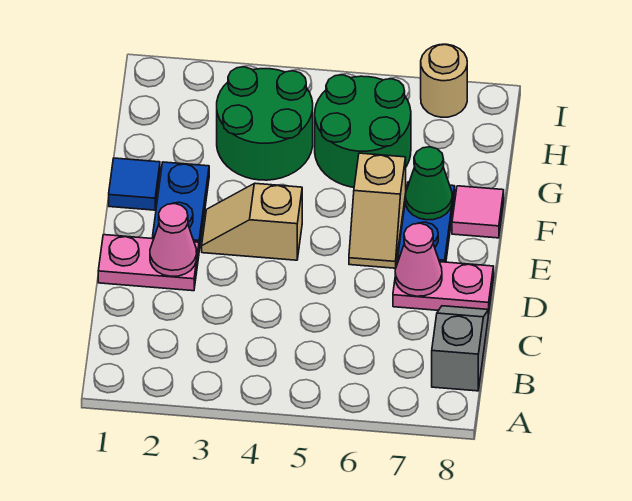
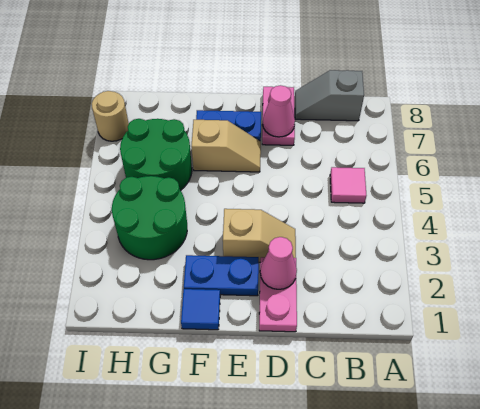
tan slope E3:E4 level 1 top 4 -> tan slope D3:E3 level 1 top E
green cone F7 level 2 -> none
pink tile F8 level 1 -> pink tile B5 level 1

